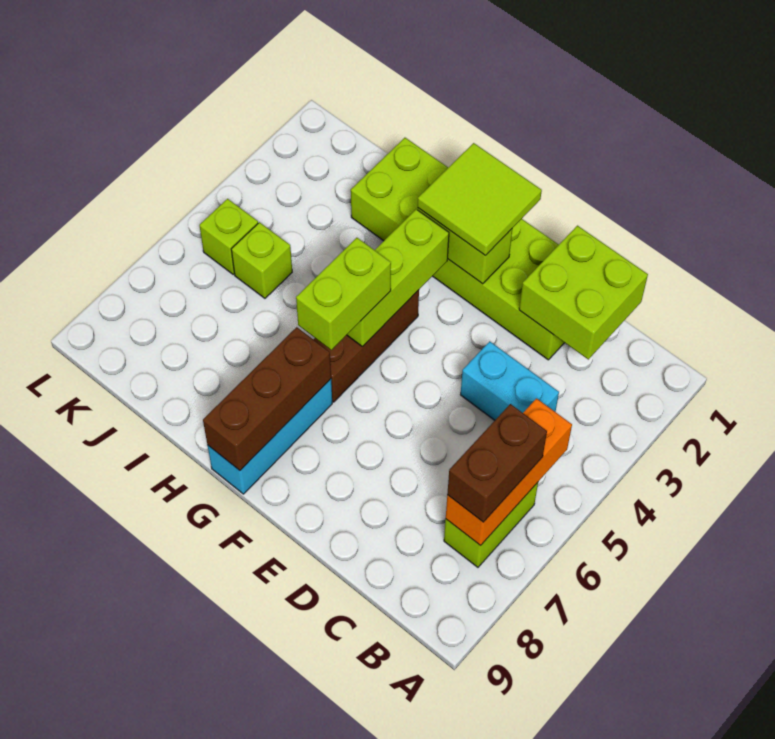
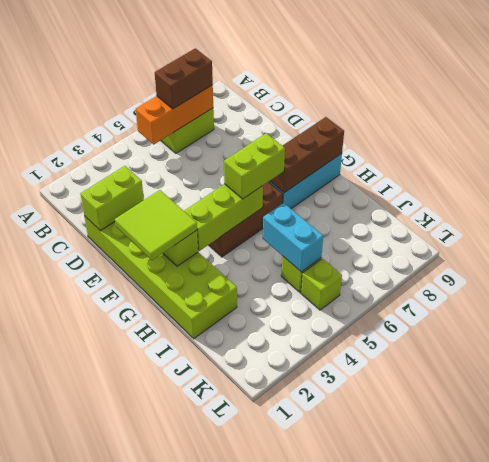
lime brick C1:D2 level 2 -> lime brick D1:D2 level 2
cyan brick C4:D4 level 1 -> cyan brick I5:J5 level 2

